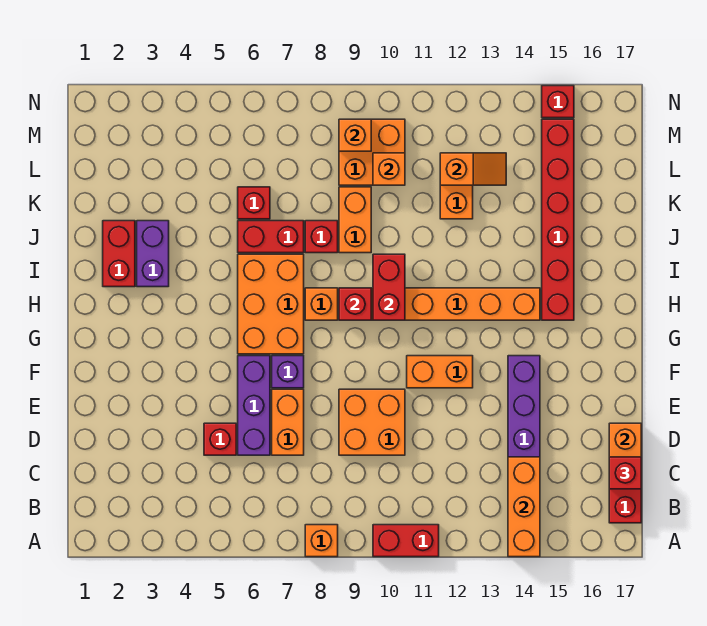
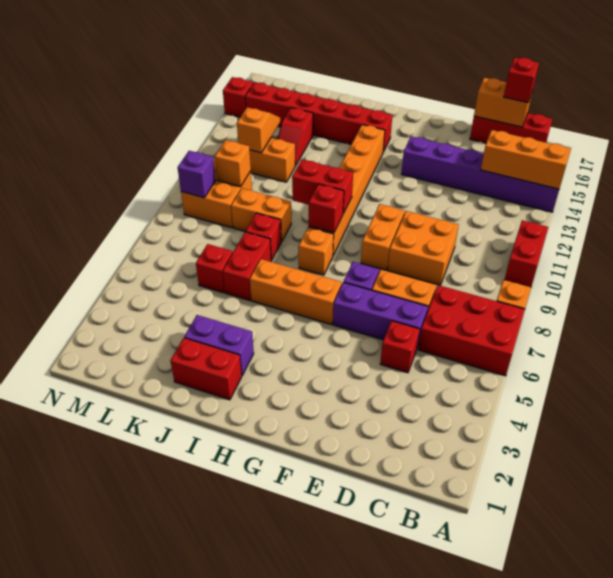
none -> red brick A6:C7 level 1
orange brick F11:F12 level 1 -> orange brick F9:F10 level 1
orange brick G6:I7 level 1 -> orange brick G6:I6 level 1
none -> red slope K13:K14 level 1 top 14
orange brick M9 level 2 -> purple brick M9 level 2

